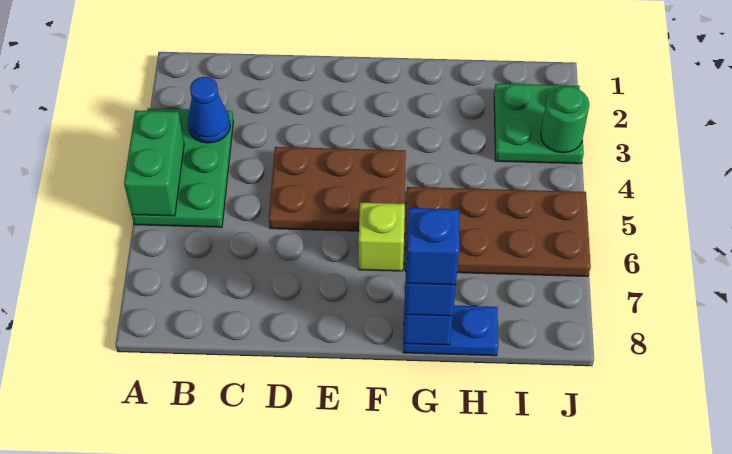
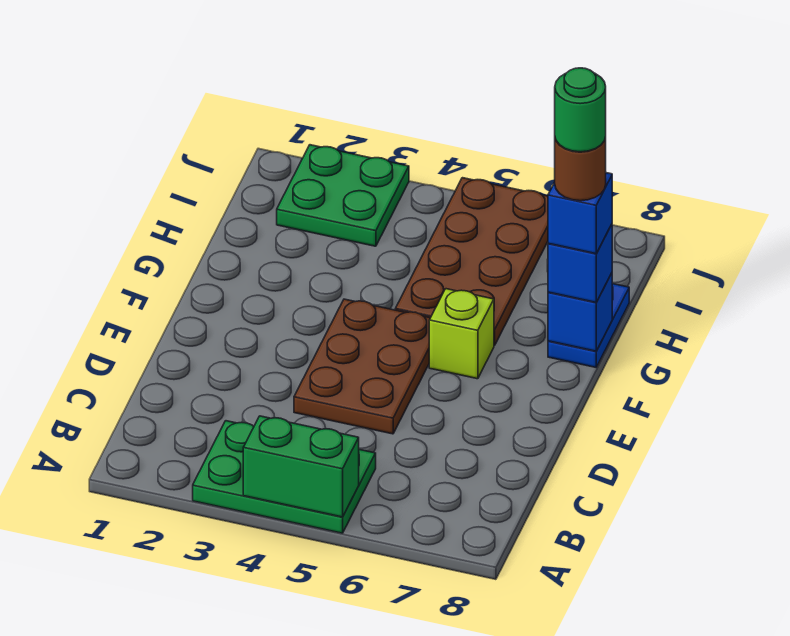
blue cone B3 level 2 -> none
none -> brown round brick G8 level 5
green round brick J3 level 2 -> green round brick G8 level 6

